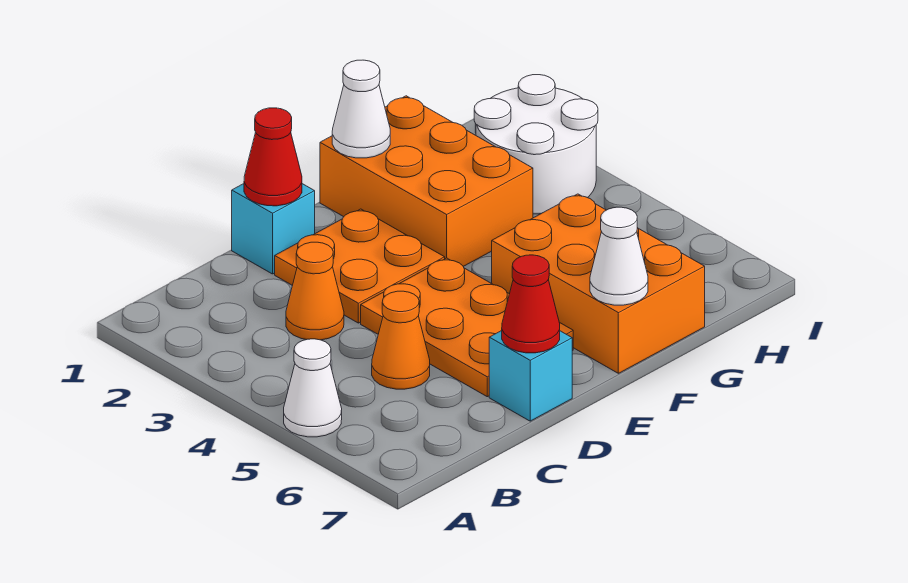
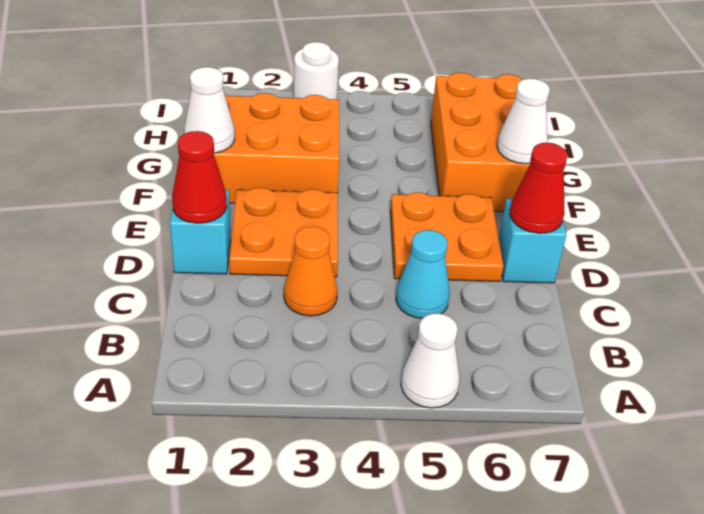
orange cone C5 level 1 -> cyan cone C5 level 1
orange plate D4:E6 level 1 -> orange plate D5:E6 level 1
orange brick F5:G7 level 1 -> orange brick F6:H7 level 1
white round brick H2:I3 level 1 -> white round brick I3 level 1

